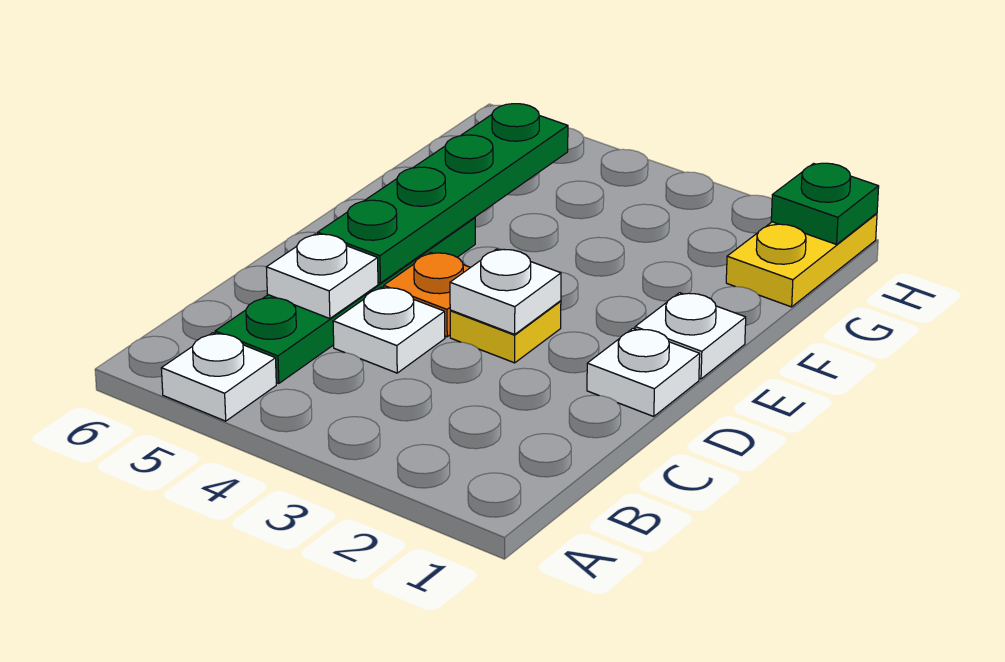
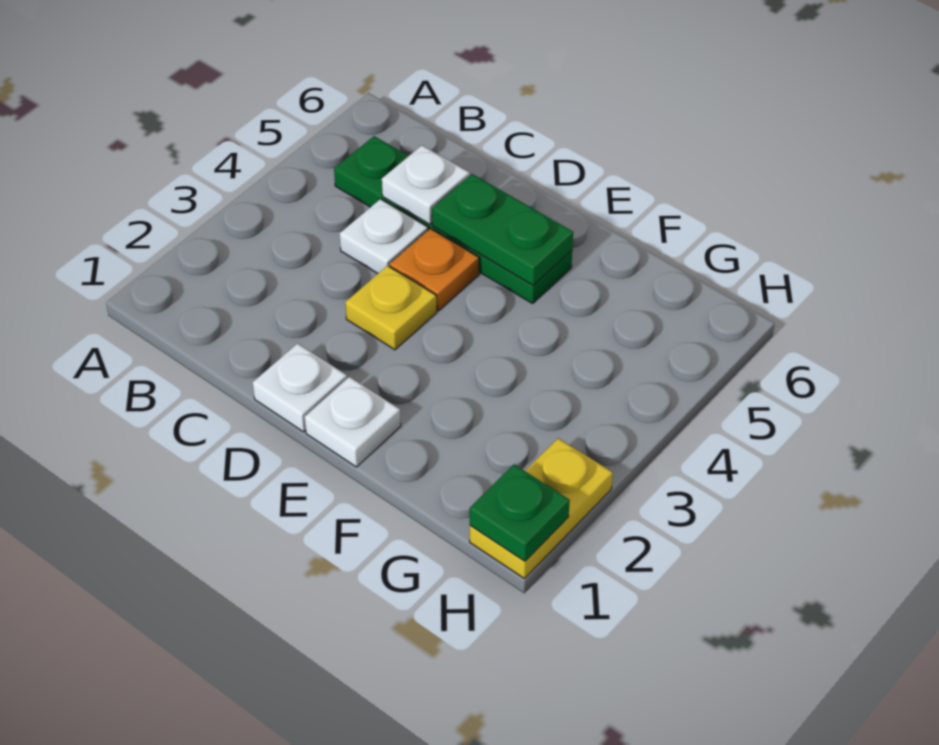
white plate A5 level 1 -> none
white plate D3 level 2 -> none
green plate D5:G5 level 2 -> green plate D5:E5 level 2
yellow plate G1:H1 level 1 -> yellow plate H1:H2 level 1

